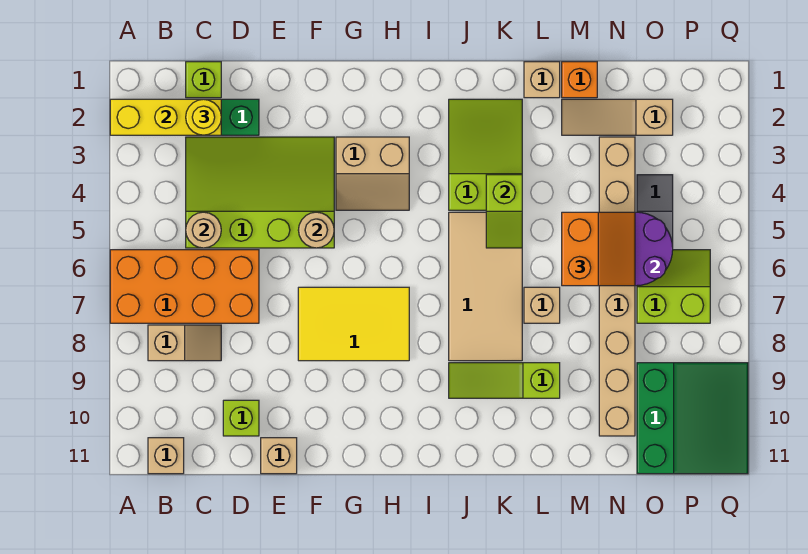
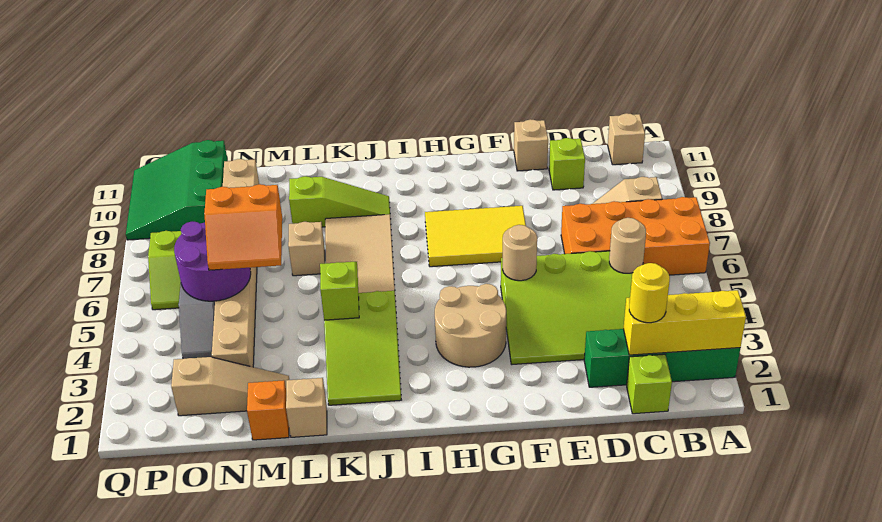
tan slope G3:H4 level 1 top 3 -> tan round brick G3:H4 level 1
orange slope M5:N6 level 3 top M -> orange slope M5:N6 level 3 top 6

